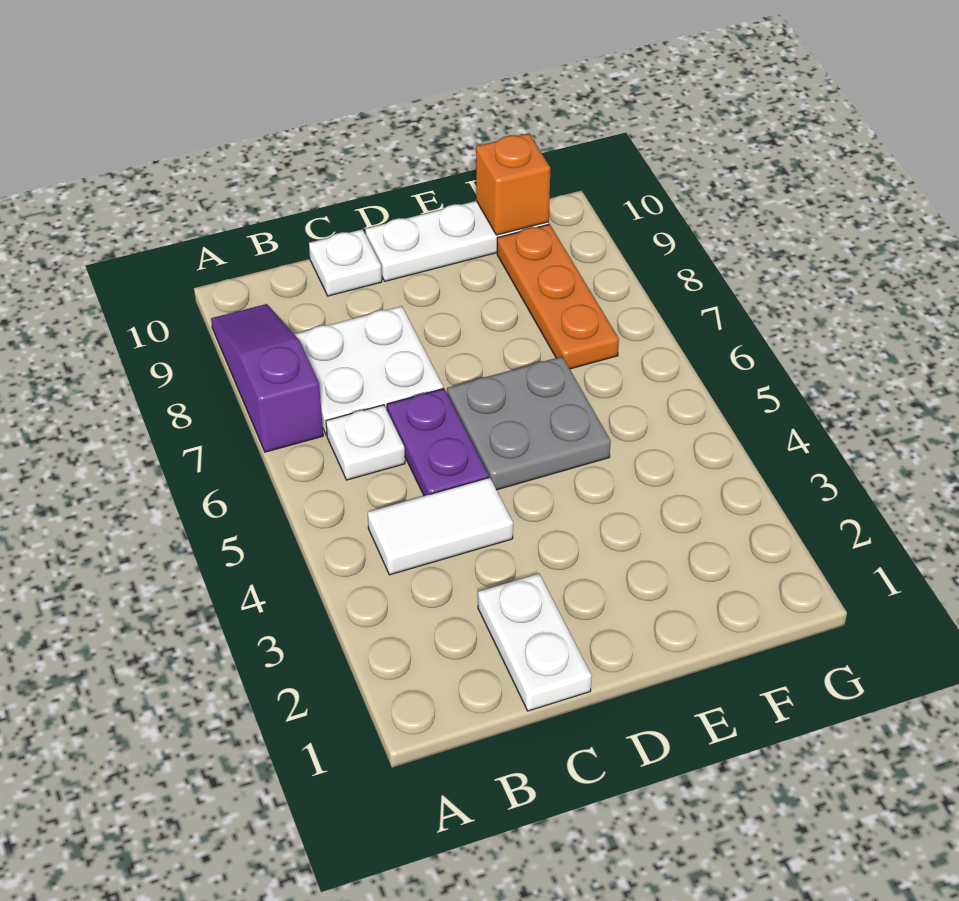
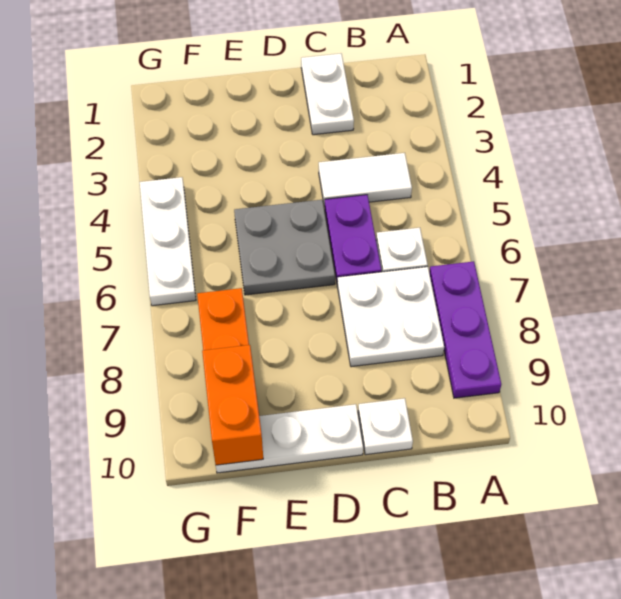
purple slope A7:A9 level 1 top 7 -> purple plate A7:A9 level 1
orange brick F10 level 2 -> orange brick F9:F10 level 2
none -> white plate G4:G6 level 1

